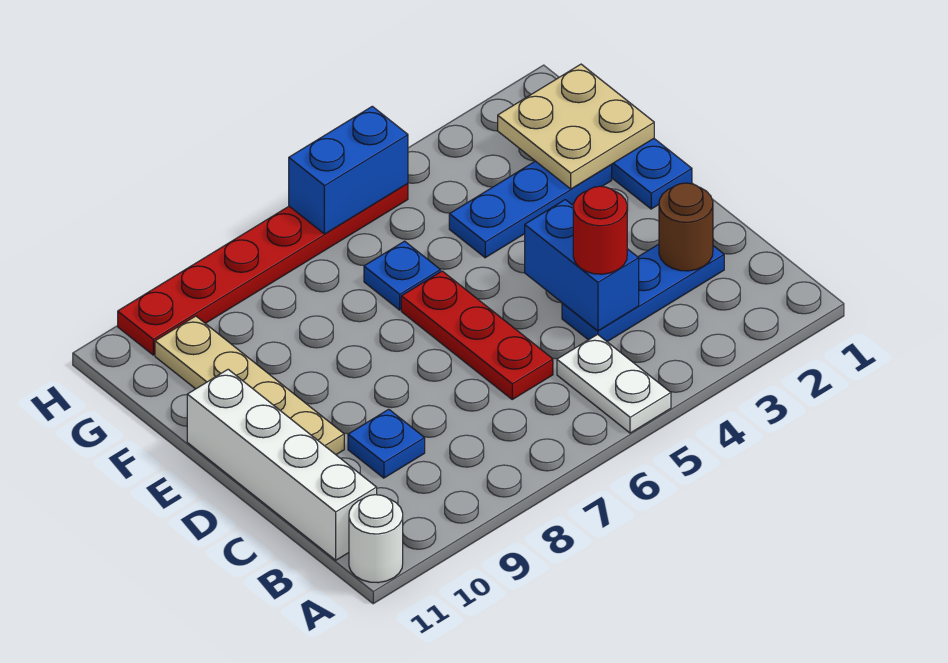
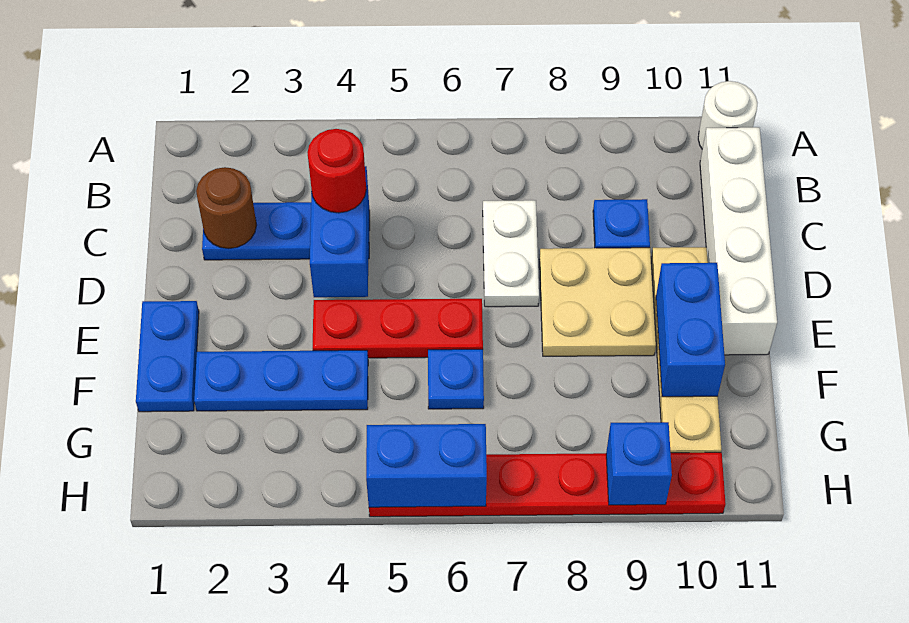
white plate A5:B5 level 1 -> white plate C7:D7 level 1
red plate C6:E6 level 1 -> red plate E4:E6 level 1
none -> blue brick E10:F10 level 2
tan plate F1:G2 level 2 -> tan plate D8:E9 level 1
none -> blue brick H9 level 2

